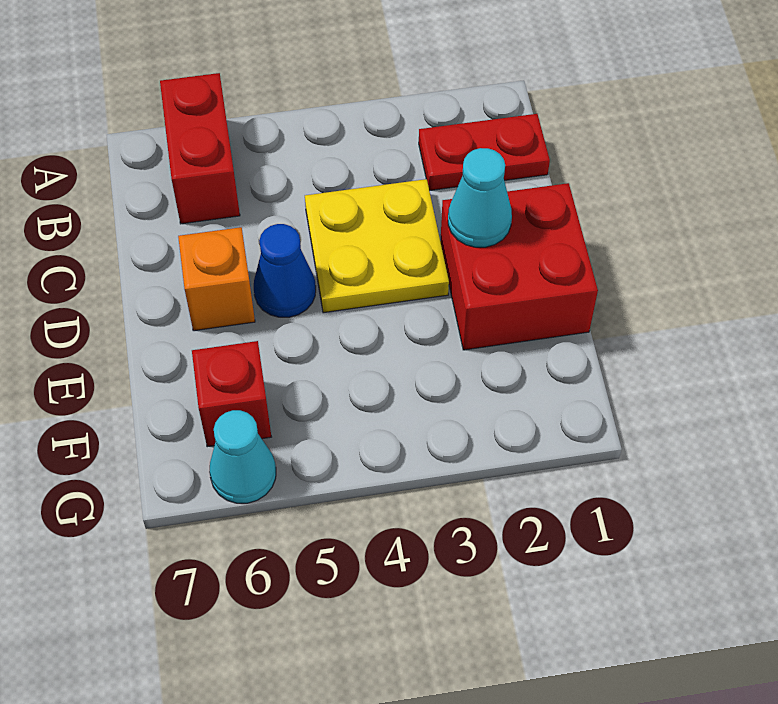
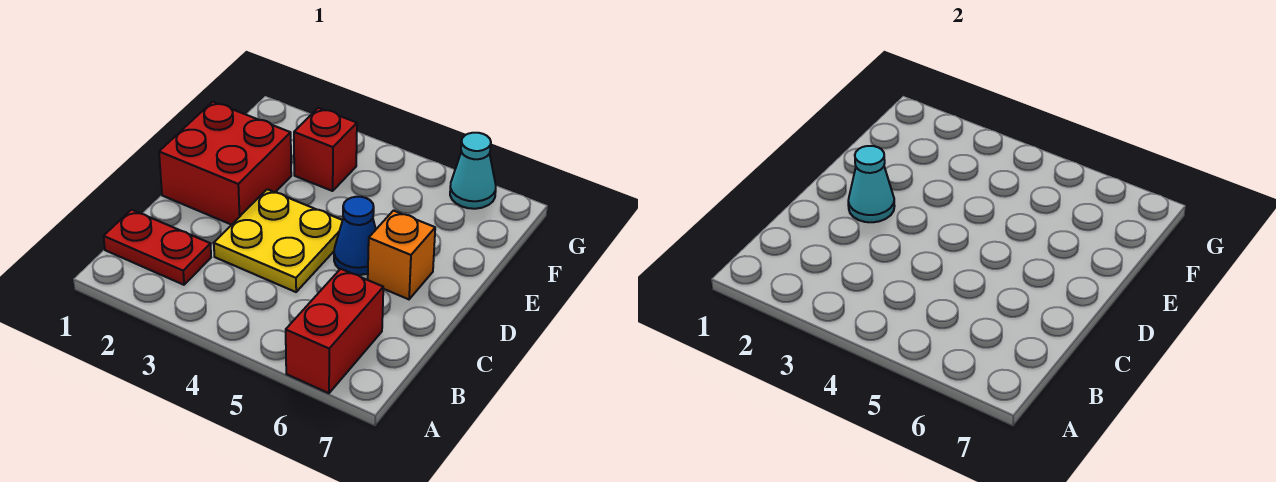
red brick F6 level 1 -> red brick F3 level 1

